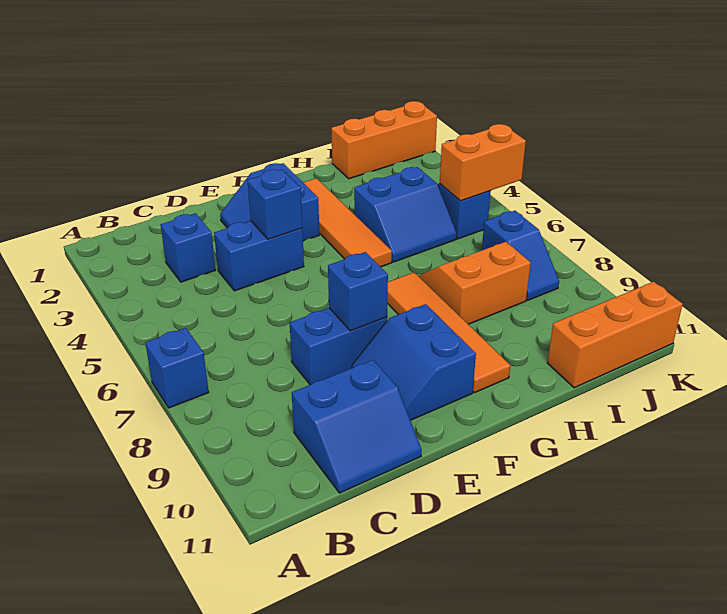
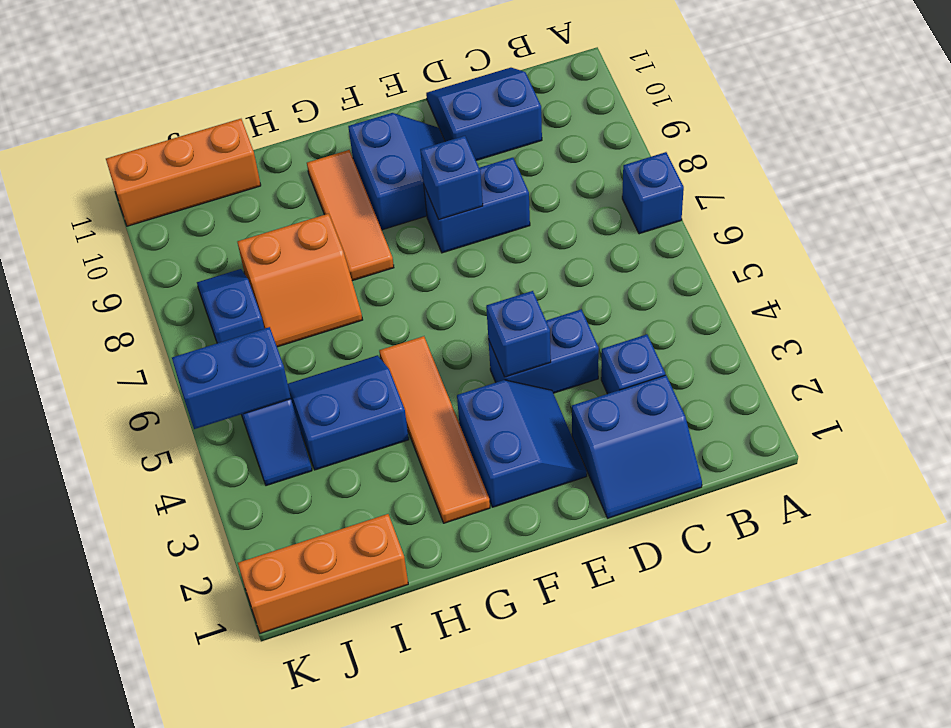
none -> blue slope C1:D2 level 1 top 2
orange tile G7:G10 level 1 -> orange tile G8:G10 level 1
orange brick J5:K5 level 2 -> blue brick J5:K5 level 2

